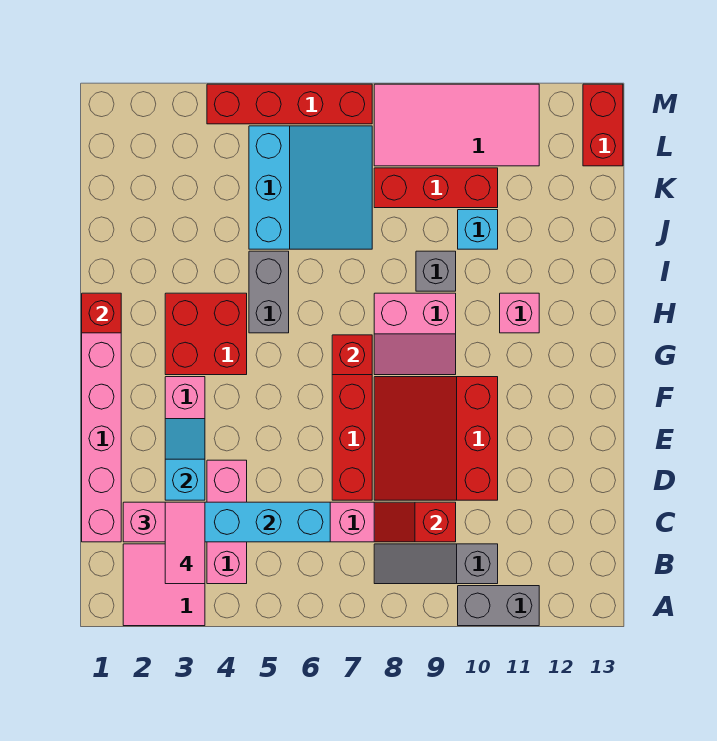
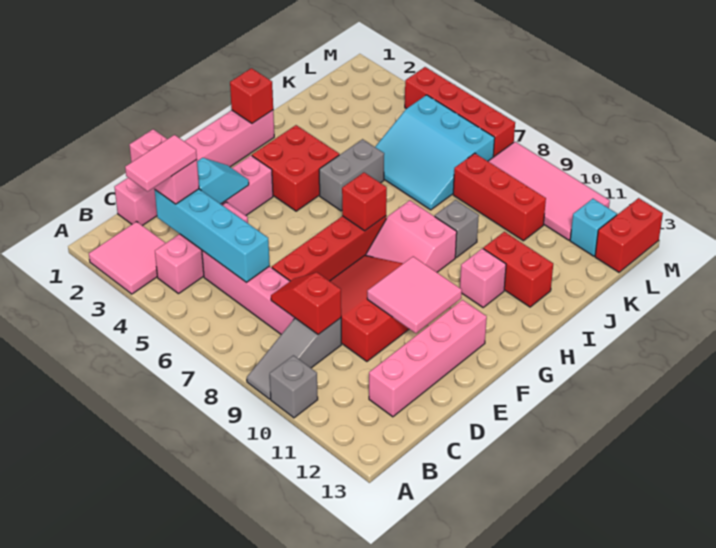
grey brick A10:A11 level 1 -> grey brick A10 level 1
grey slope B8:B10 level 1 top 10 -> grey slope A9:C9 level 1 top C
none -> pink brick C12:F12 level 1
none -> pink tile E10:F11 level 2
none -> red brick I11:I12 level 1
cyan slope J5:L7 level 1 top 5 -> cyan slope J5:L7 level 1 top L
cyan brick J10 level 1 -> cyan brick L12 level 1

